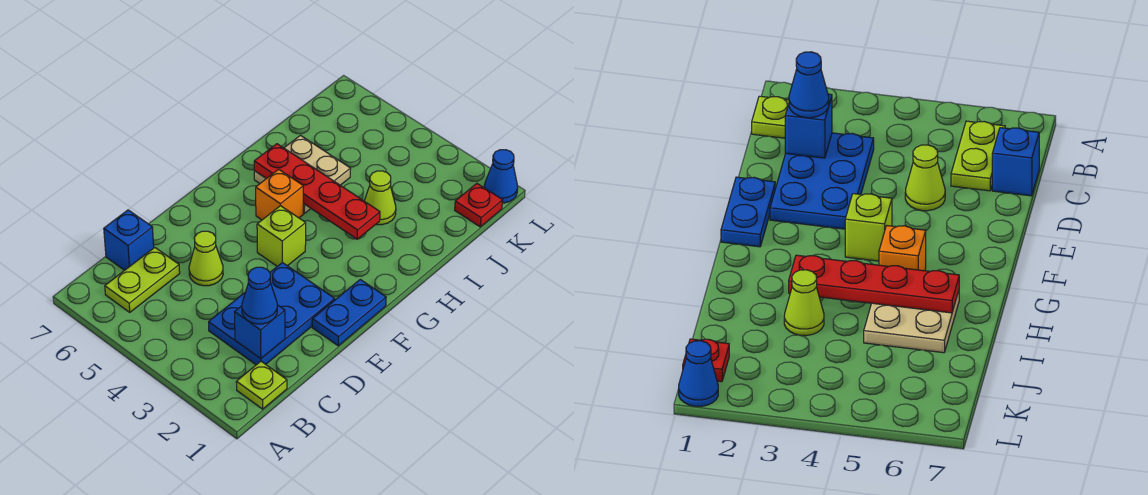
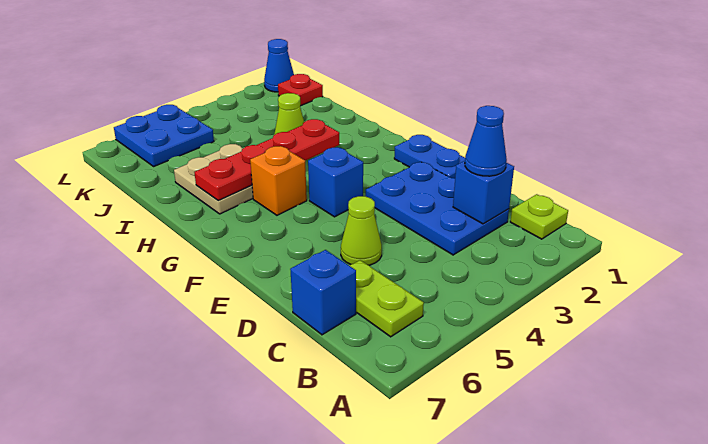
lime brick F4 level 1 -> blue brick F4 level 1
none -> blue plate K5:L6 level 1

